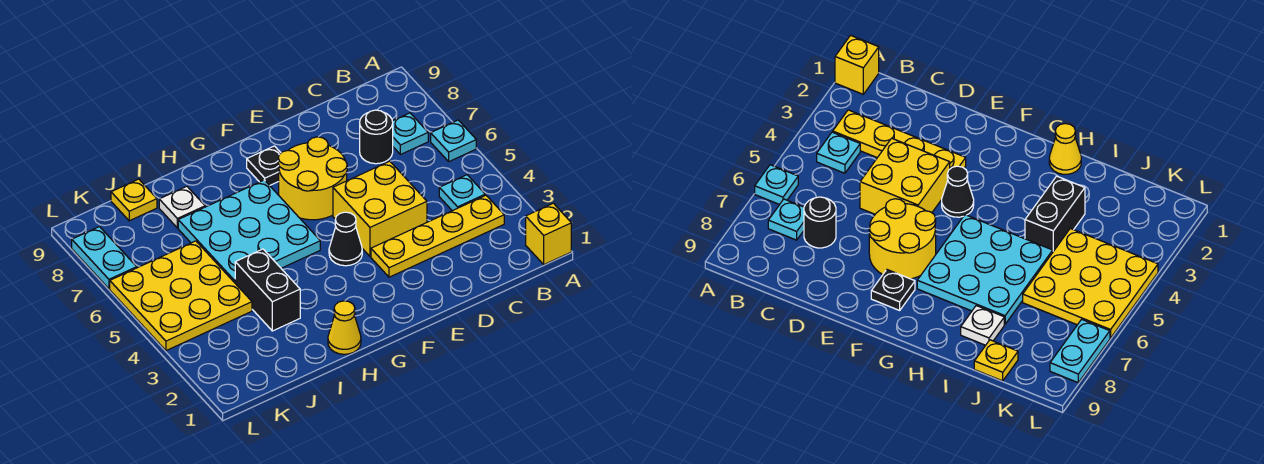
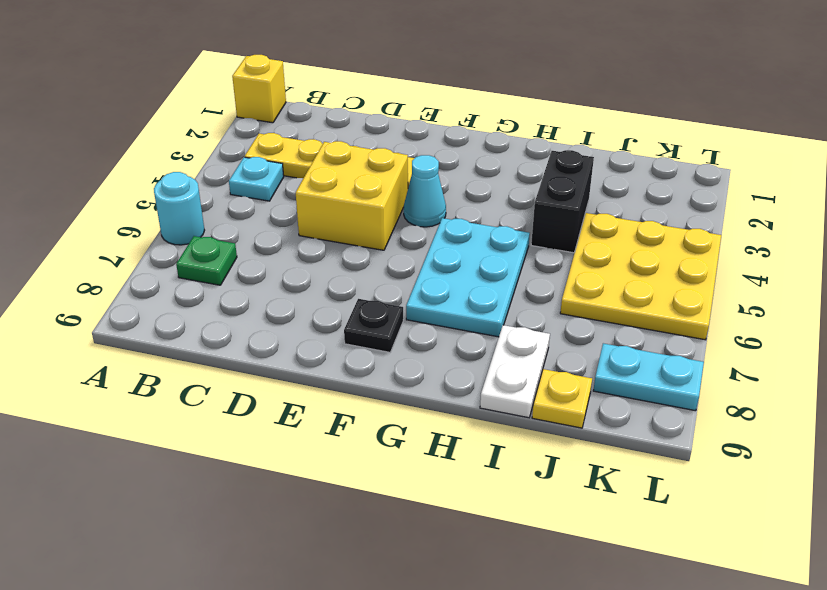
cyan plate A6 level 1 -> cyan round brick A6 level 1
cyan plate B7 level 1 -> green plate B7 level 1
black round brick C7 level 1 -> none
yellow round brick E6:F7 level 1 -> none
black cone F4 level 1 -> cyan cone F4 level 1
cyan plate G5:I7 level 1 -> cyan plate G5:H7 level 1
yellow cone H1 level 1 -> none
white plate I8 level 1 -> white plate I8:I9 level 1
cyan plate L7:L8 level 1 -> cyan plate K8:L8 level 1

